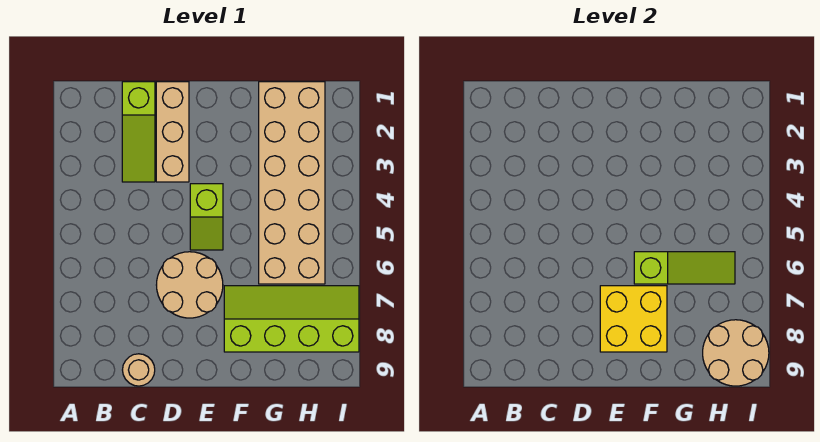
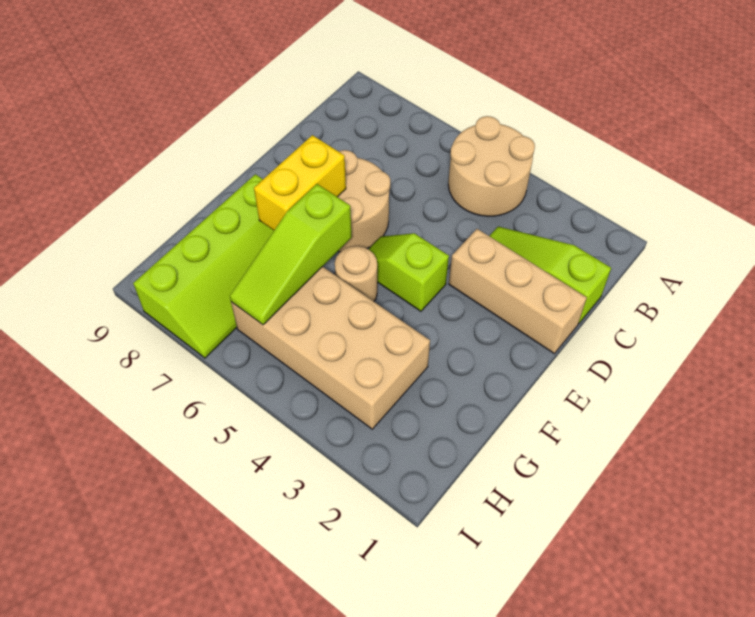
tan round brick C9 level 1 -> tan round brick F5 level 1
yellow brick E7:F8 level 2 -> yellow brick E7:F7 level 2
tan brick G1:H6 level 1 -> tan brick G3:H6 level 1
tan round brick H8:I9 level 2 -> tan round brick A4:B5 level 1

